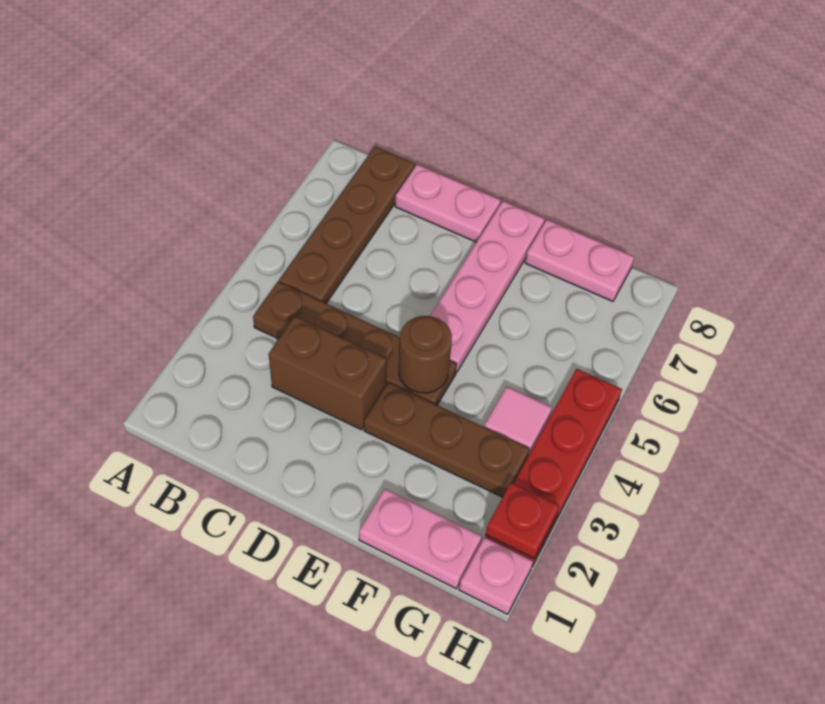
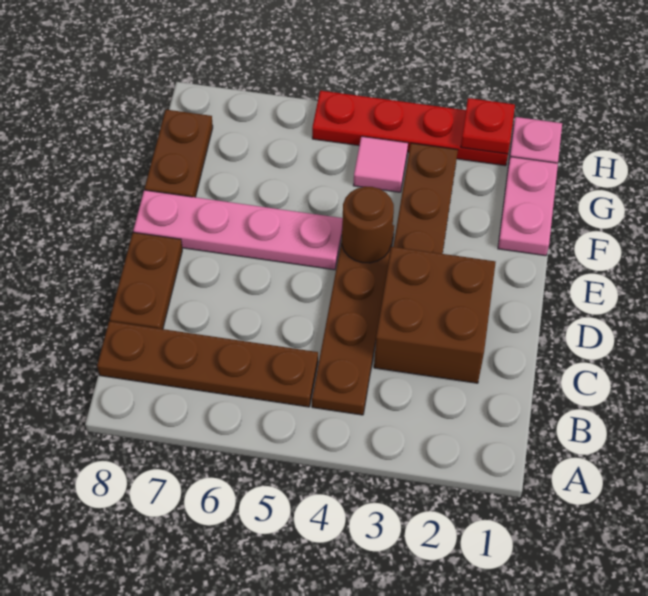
brown brick C3:D3 level 1 -> brown brick C2:D3 level 1
pink plate C8:D8 level 1 -> brown plate C8:D8 level 1
pink plate F8:G8 level 1 -> brown plate F8:G8 level 1

